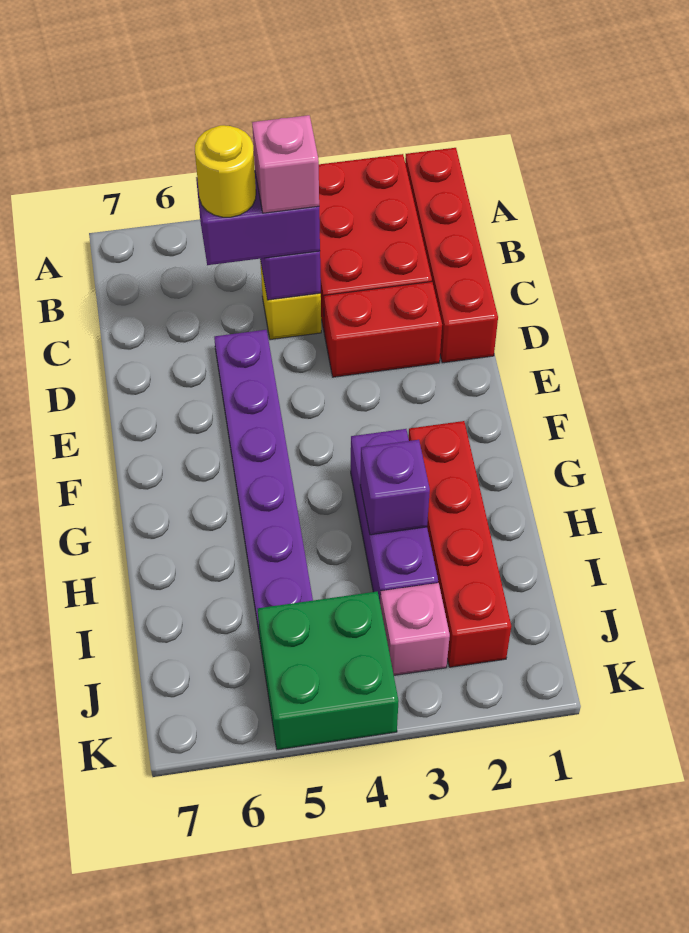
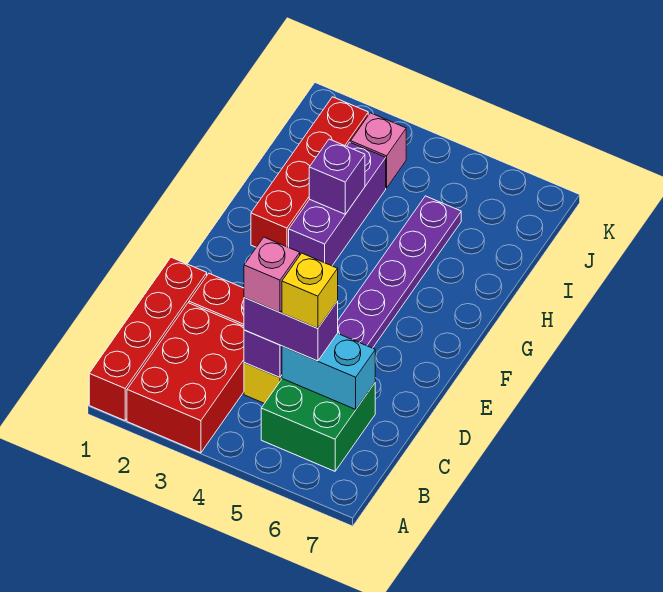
none -> cyan brick C5:C6 level 2
yellow round brick C5 level 4 -> yellow brick C5 level 4
green brick J4:K5 level 1 -> green brick B5:C6 level 1

